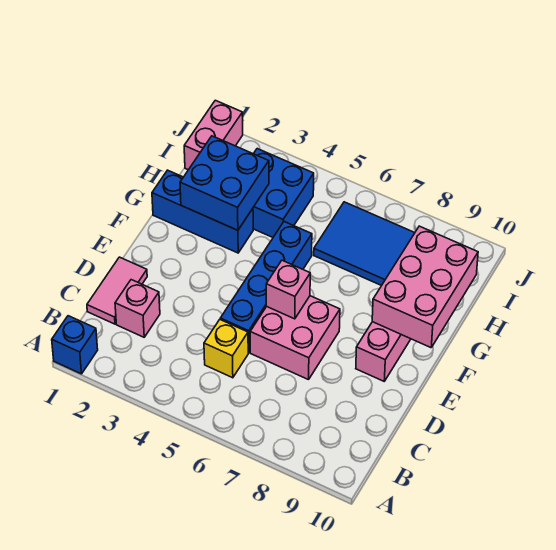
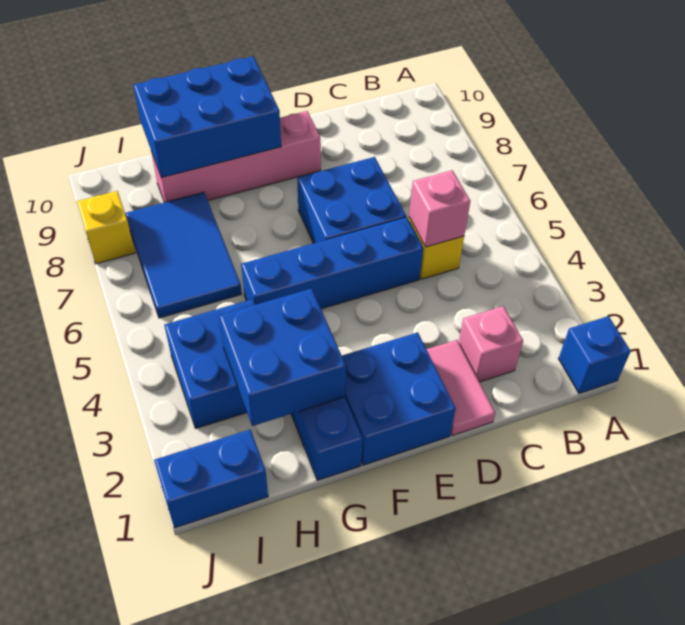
pink tile C1:D1 level 1 -> pink tile D1:D2 level 1
pink brick D6:E7 level 1 -> blue brick D6:E7 level 1
none -> blue brick E1:F2 level 1
pink brick E6 level 2 -> pink brick C5 level 2
pink brick F9:H10 level 2 -> blue brick F9:H10 level 2
pink brick I1:J1 level 1 -> blue brick I1:J1 level 1
none -> yellow brick J8 level 1

